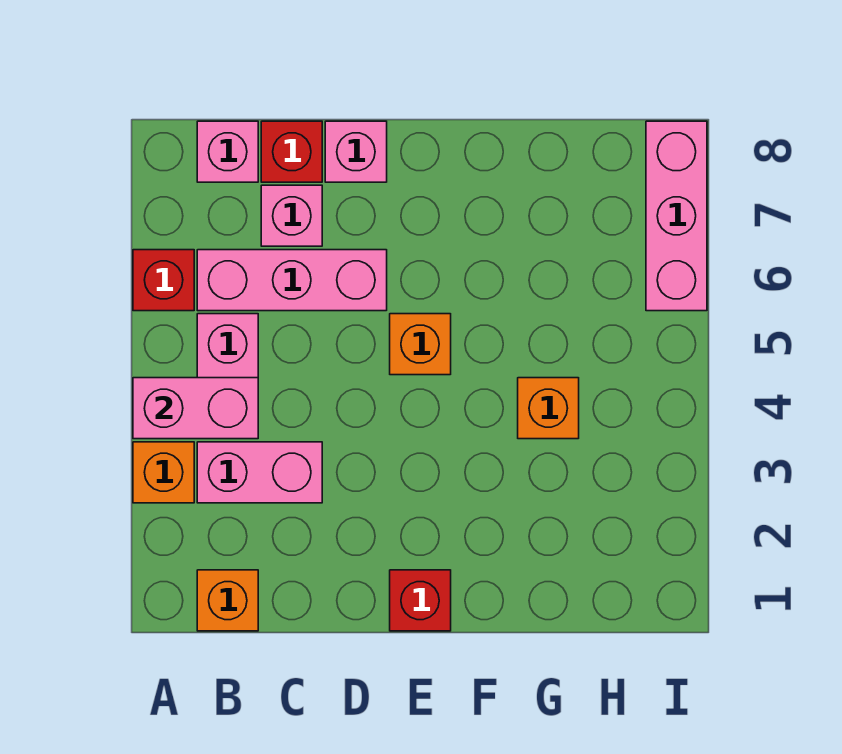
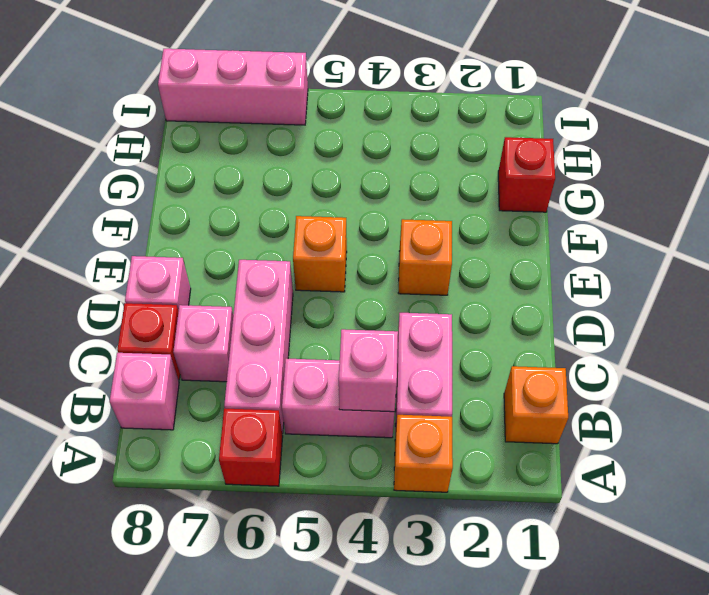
pink brick A4:B4 level 2 -> pink brick B4 level 2
red brick E1 level 1 -> red brick G1 level 1
orange brick G4 level 1 -> orange brick E3 level 1

